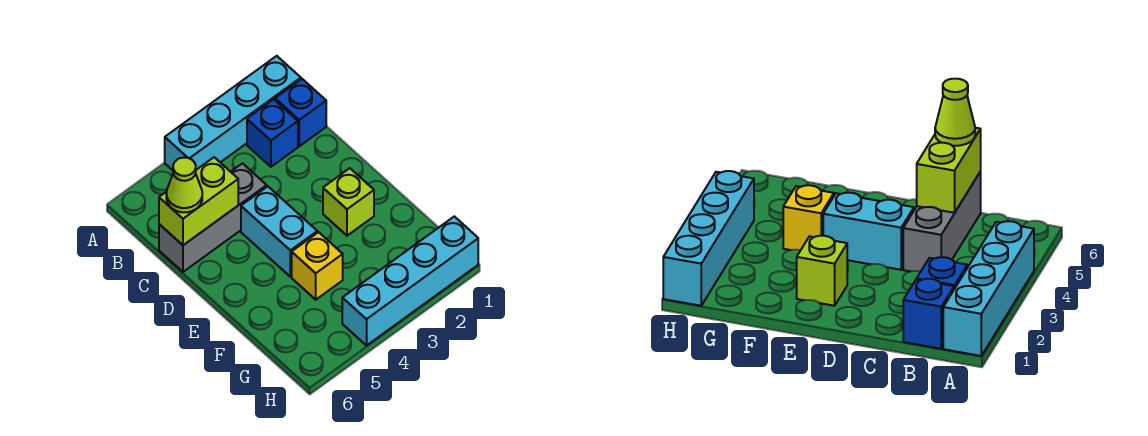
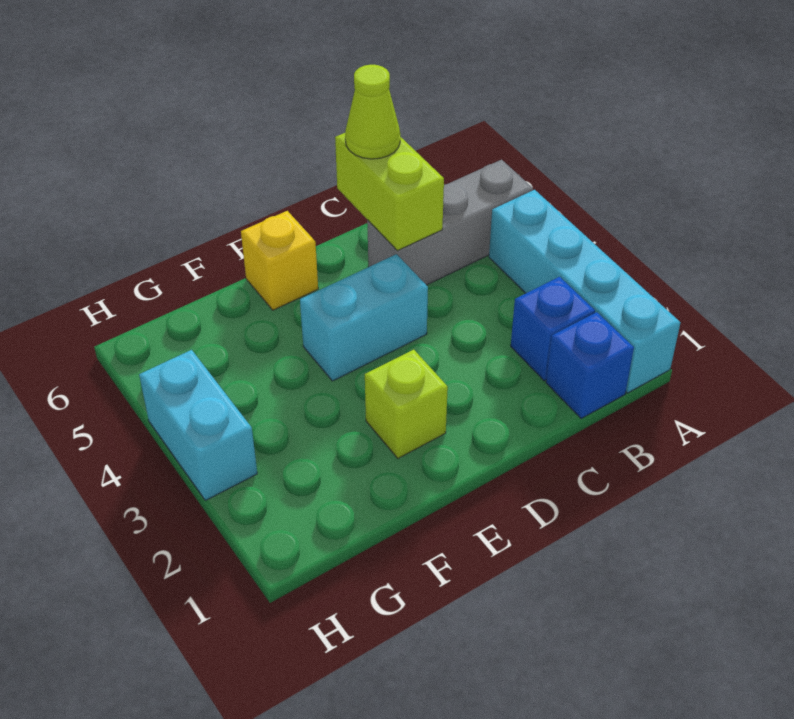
grey brick C4:C6 level 1 -> grey brick A5:C5 level 1
yellow brick F4 level 1 -> yellow brick E6 level 1
cyan brick H1:H4 level 1 -> cyan brick H3:H4 level 1

